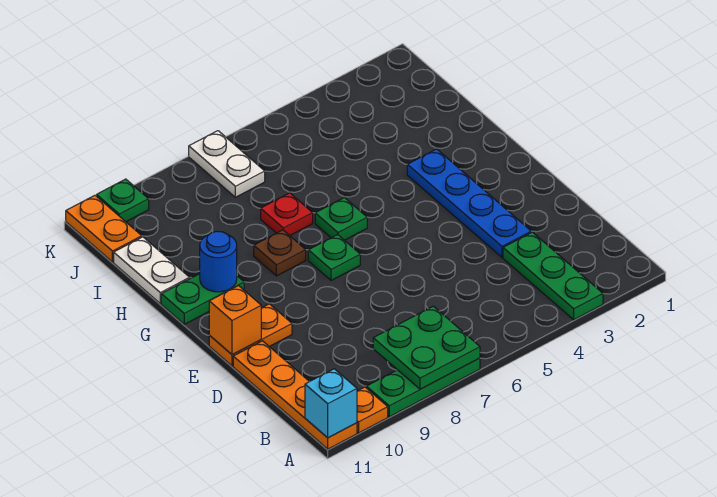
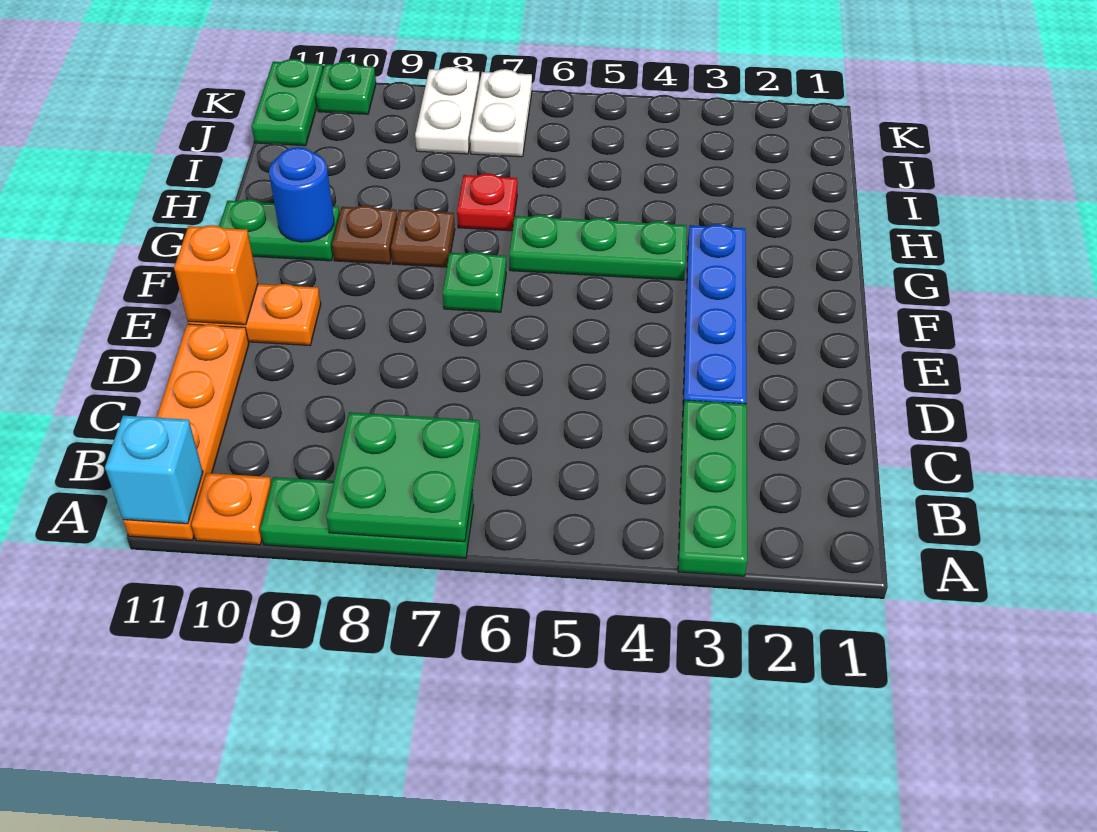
green plate G6 level 1 -> green plate G4:G6 level 1
none -> brown plate G9 level 1
white plate H11:I11 level 1 -> white plate J8:K8 level 1
orange plate J11:K11 level 1 -> green plate J11:K11 level 1

